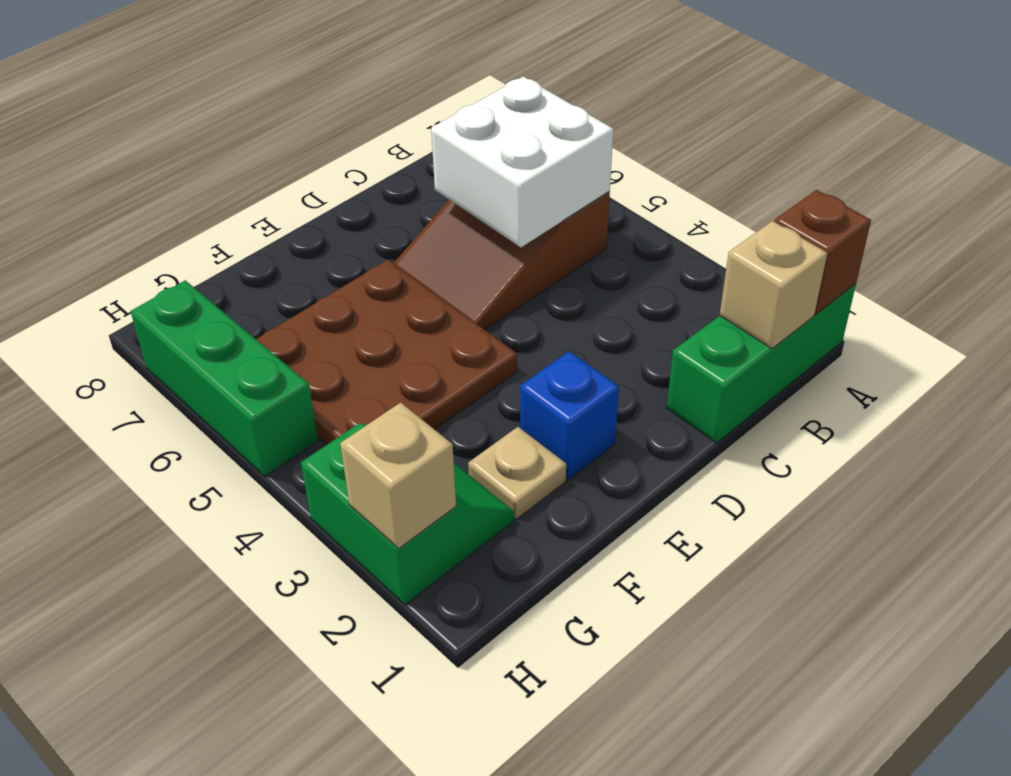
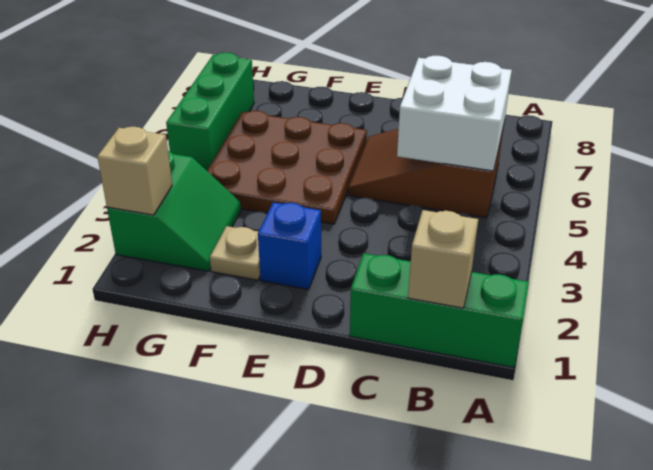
brown brick A1 level 2 -> none

